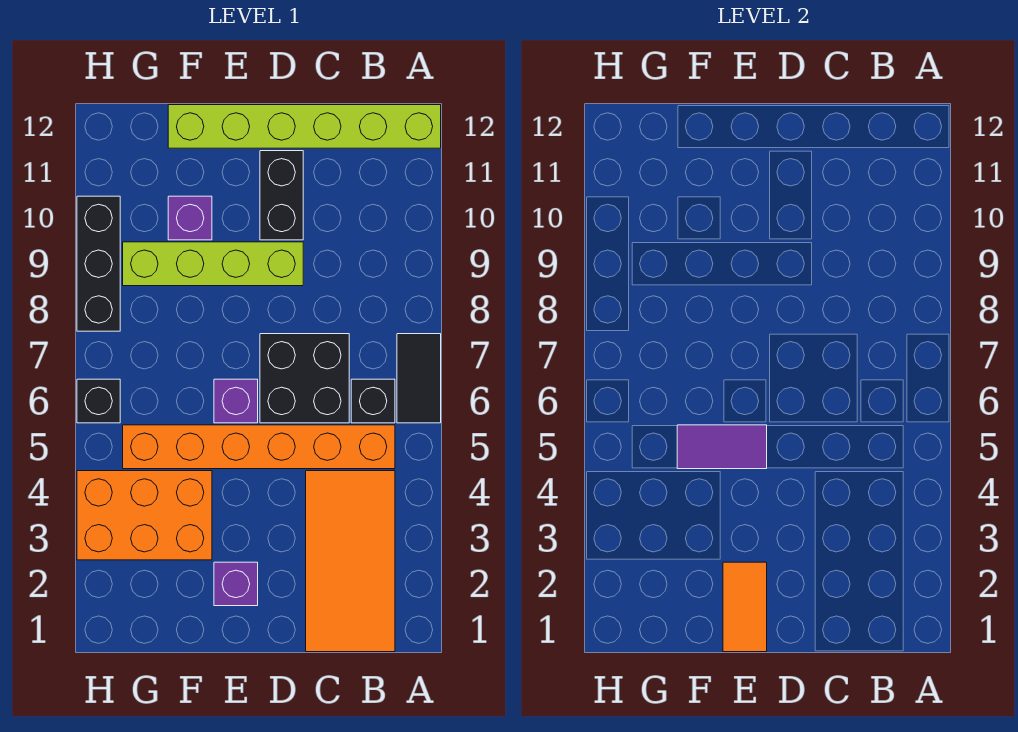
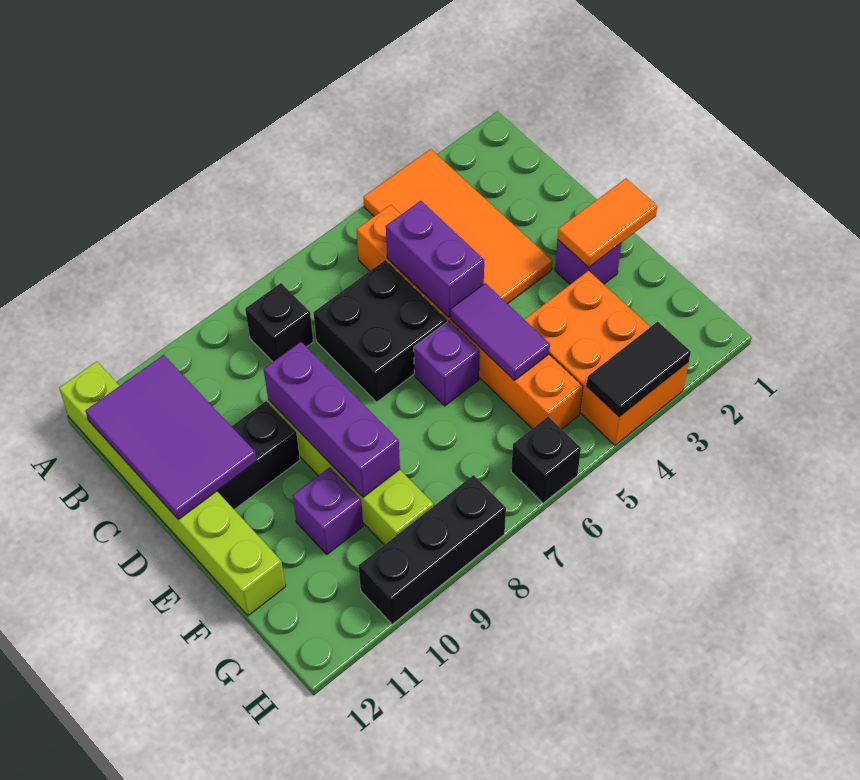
black tile A6:A7 level 1 -> black tile H3:H4 level 2
orange tile B1:C4 level 1 -> orange tile A3:D4 level 1
black brick B6 level 1 -> black brick B8 level 1
none -> purple tile B11:D12 level 2
none -> purple brick C5:D5 level 2
none -> purple brick D9:F9 level 2

